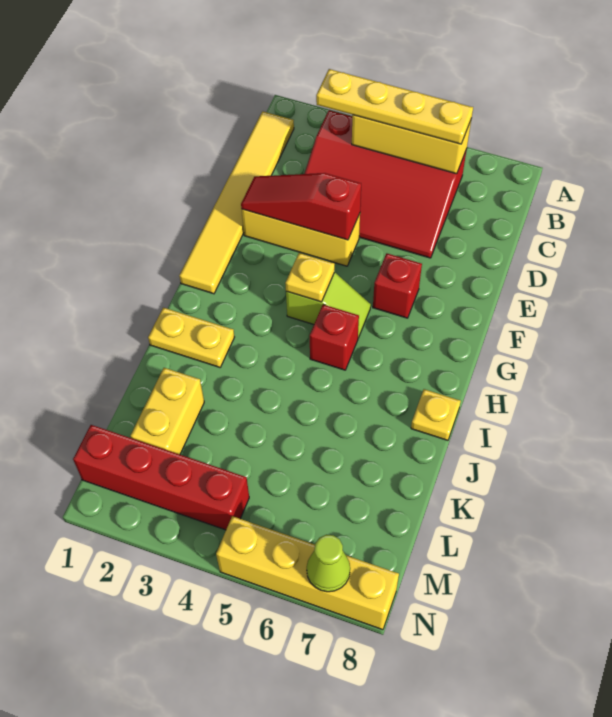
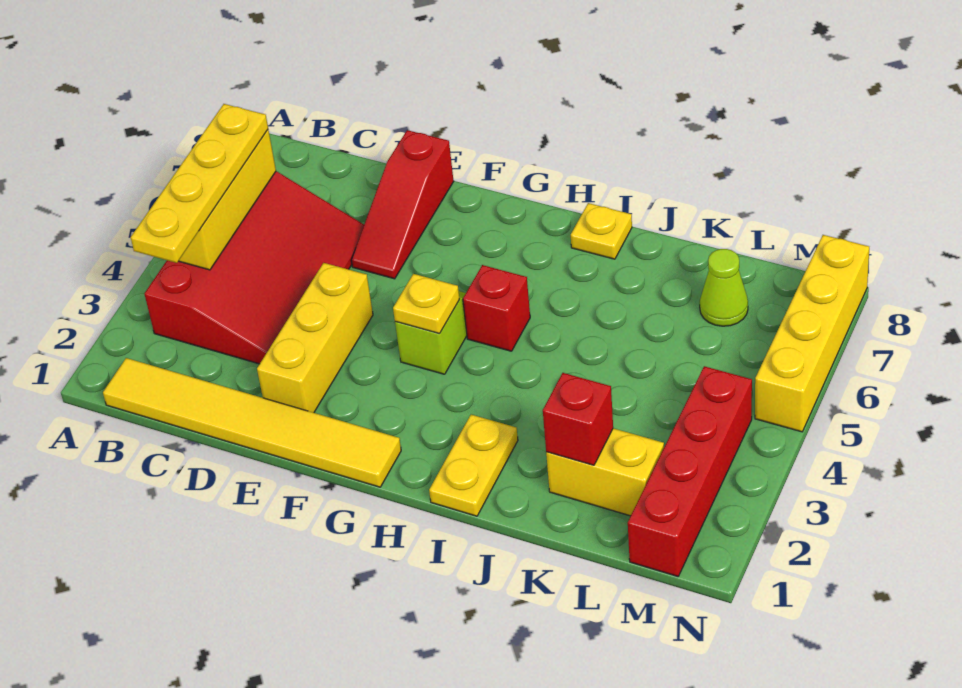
red slope E2:E4 level 2 top 4 -> red slope E6:E8 level 1 top 8
red brick F6 level 1 -> red brick K2 level 2
lime cone N7 level 2 -> lime cone L7 level 1

